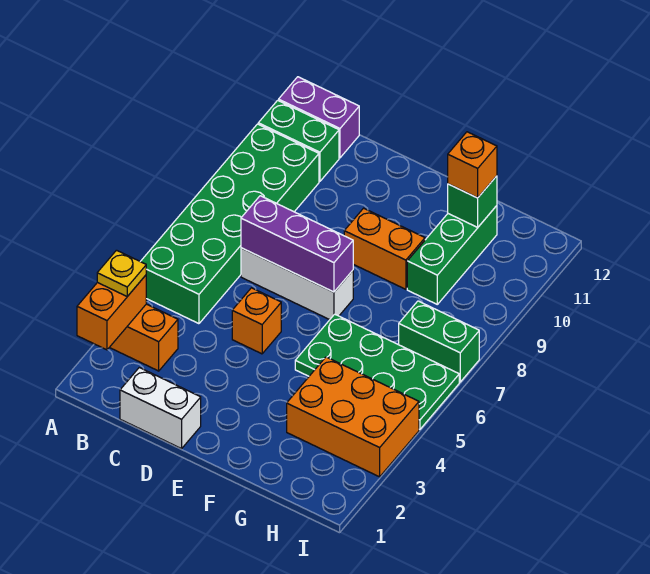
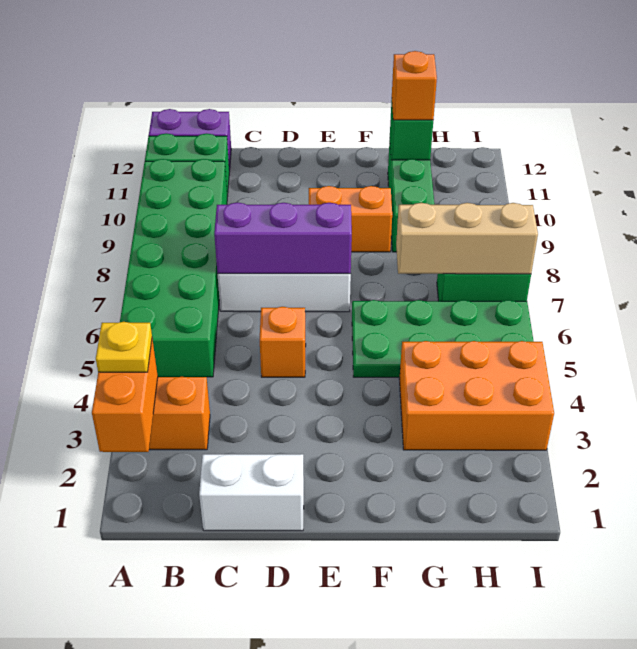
none -> tan brick G7:I7 level 2

